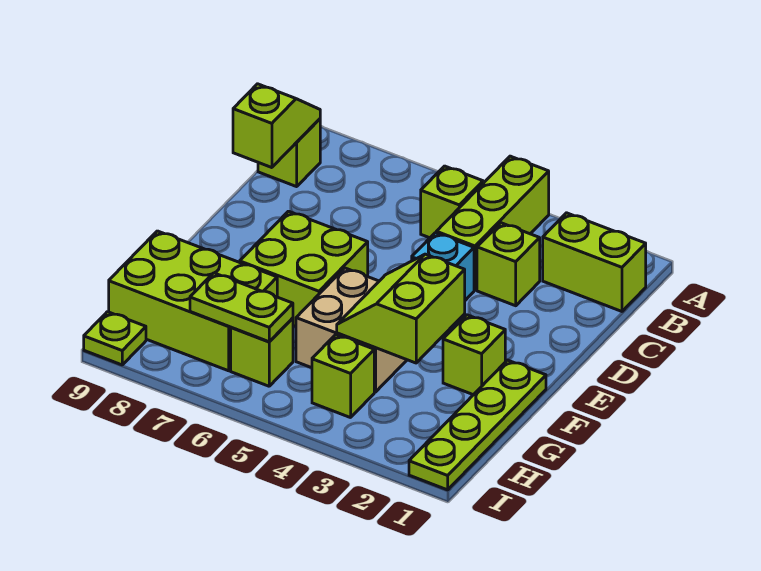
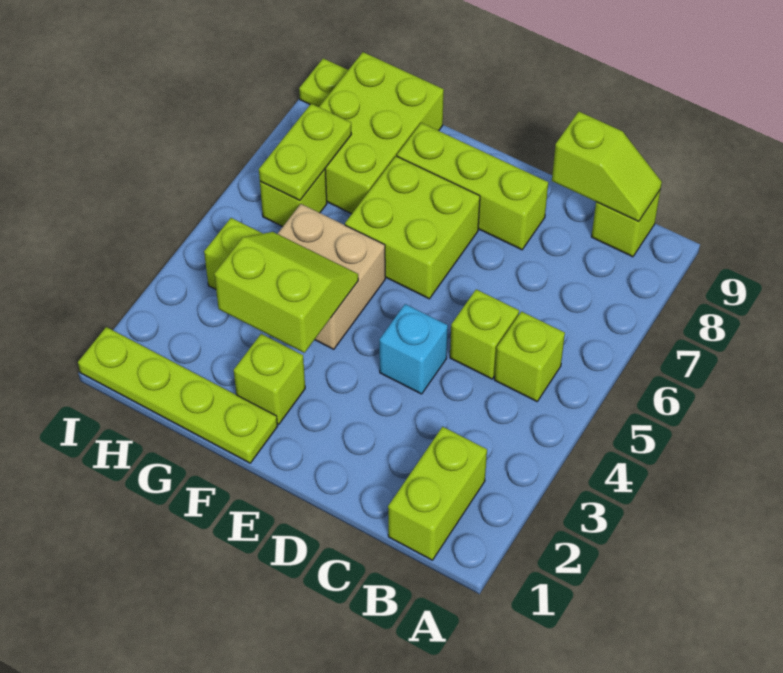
lime brick A4:C4 level 1 -> lime brick D8:F8 level 1
lime brick C3 level 1 -> lime brick C5 level 1

